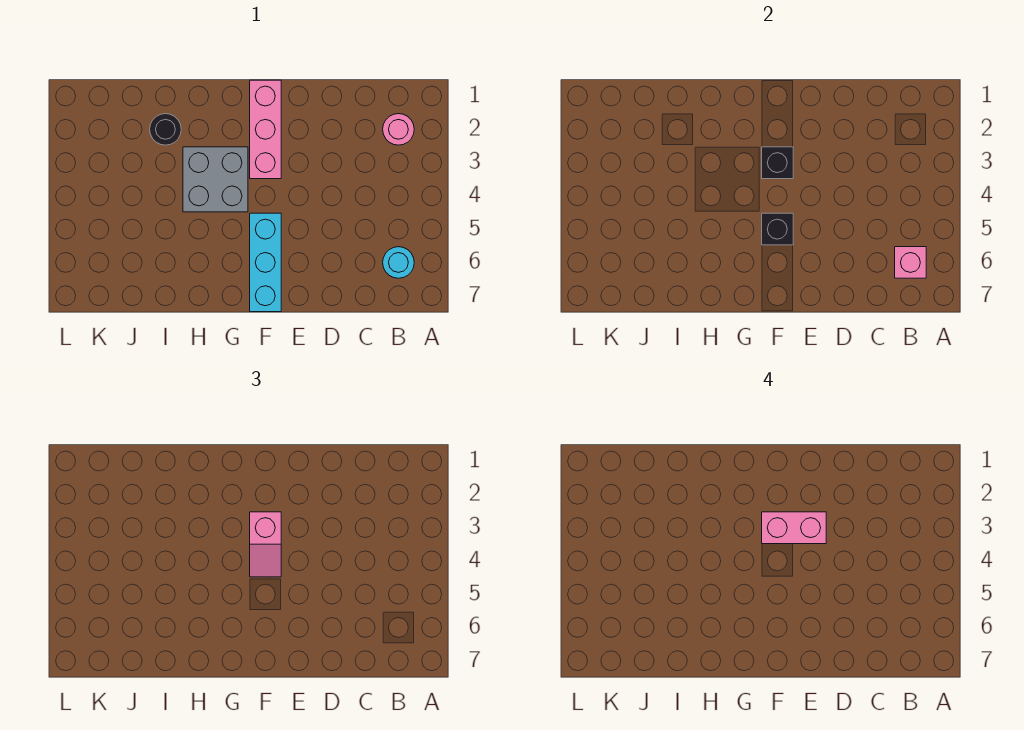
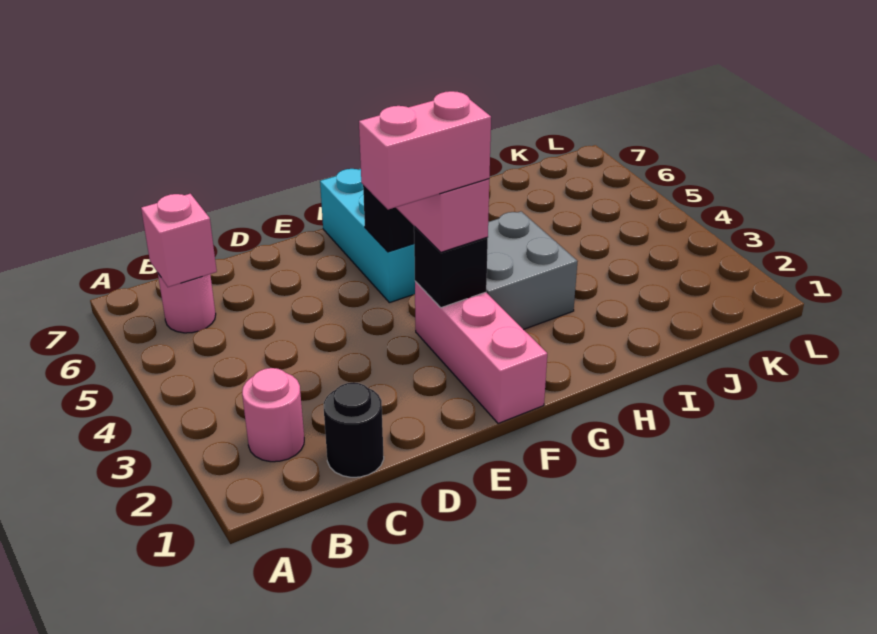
cyan round brick B6 level 1 -> pink round brick B6 level 1
black round brick I2 level 1 -> black round brick C1 level 1

